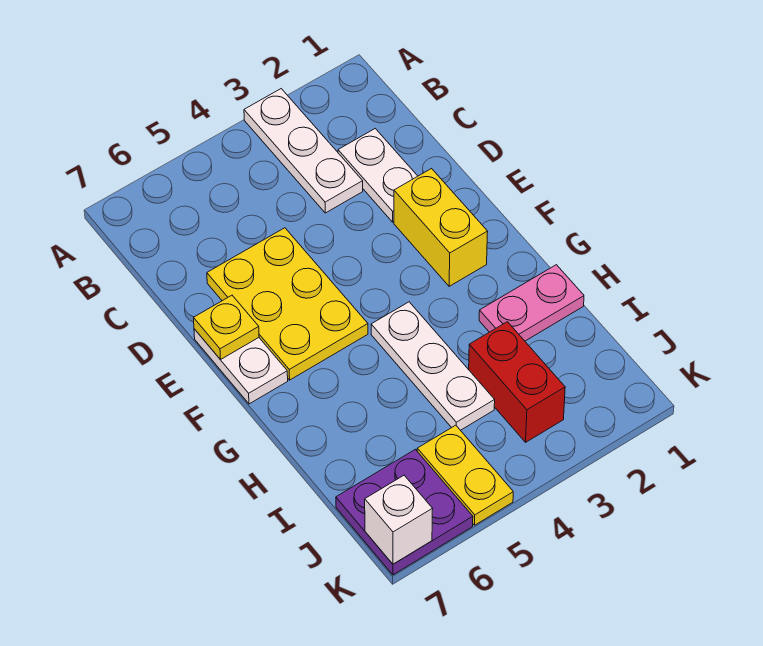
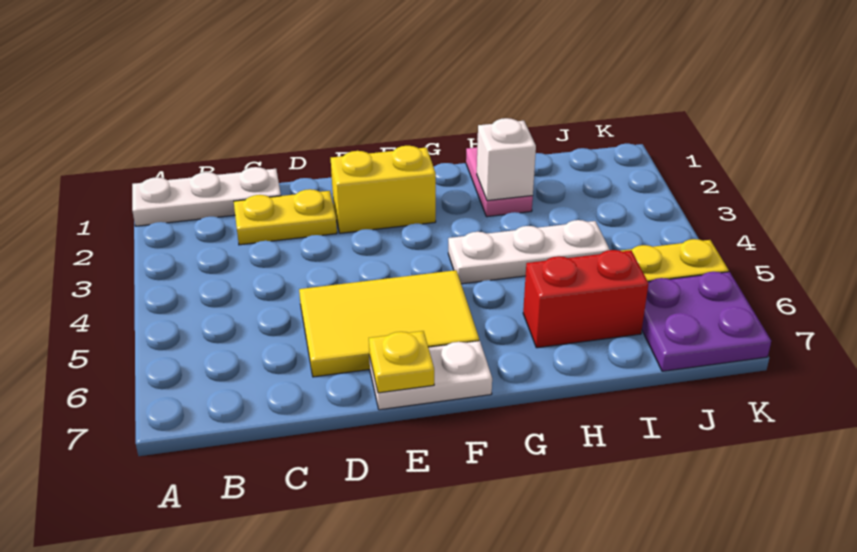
white plate A3:C3 level 1 -> white plate A1:C1 level 1
white plate C2:D2 level 1 -> yellow plate C2:D2 level 1
yellow plate D5:F6 level 1 -> yellow tile D5:F6 level 1
red brick I3:J3 level 1 -> red brick H6:I6 level 1
white brick K7 level 2 -> white brick H2 level 2

